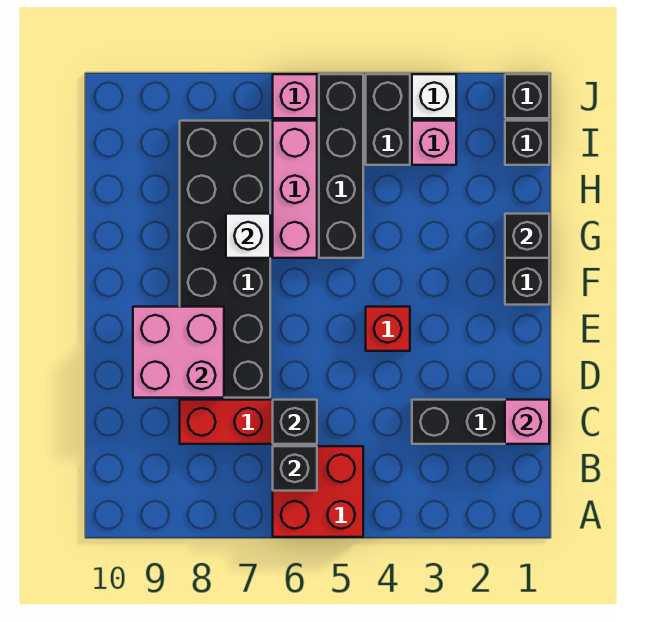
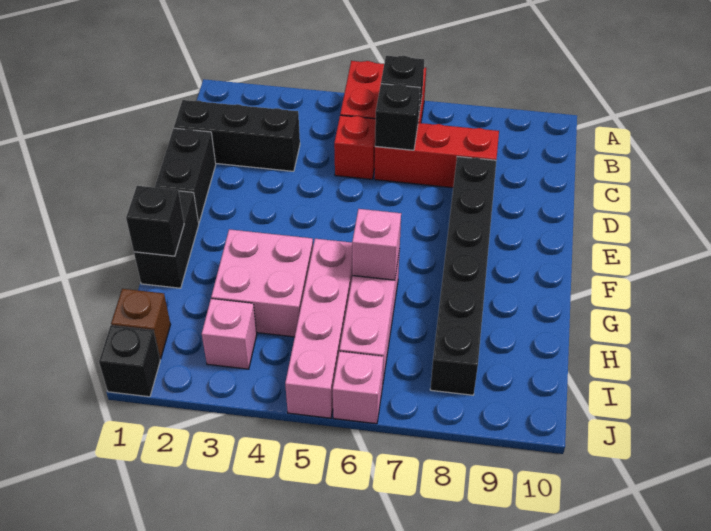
pink brick C1 level 2 -> pink brick G6 level 2
black brick D7:I8 level 1 -> black brick D8:I8 level 1
pink brick D8:E9 level 2 -> pink brick G3:H4 level 1
red brick E4 level 1 -> red brick C5 level 1
black brick G5:J5 level 1 -> pink brick G5:J5 level 1
white brick G7 level 2 -> none
black brick I1 level 1 -> brown brick I1 level 1
black brick I4:J4 level 1 -> black brick D1:E1 level 1
white brick J3 level 1 -> none

